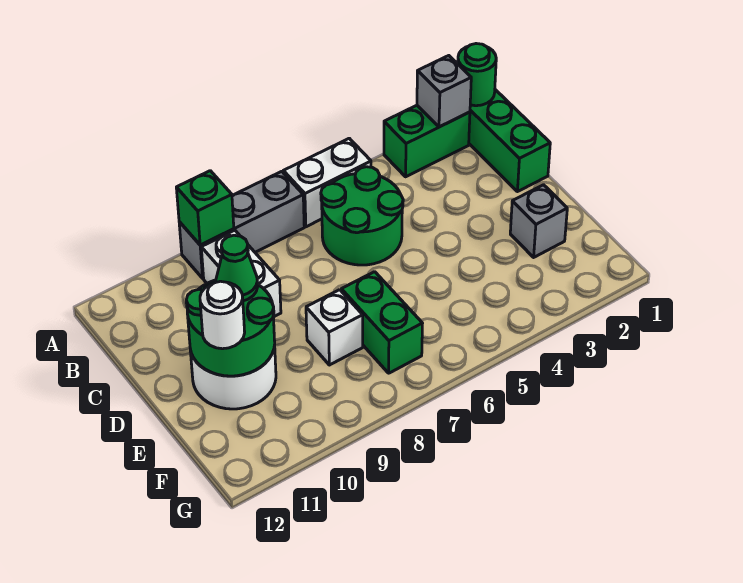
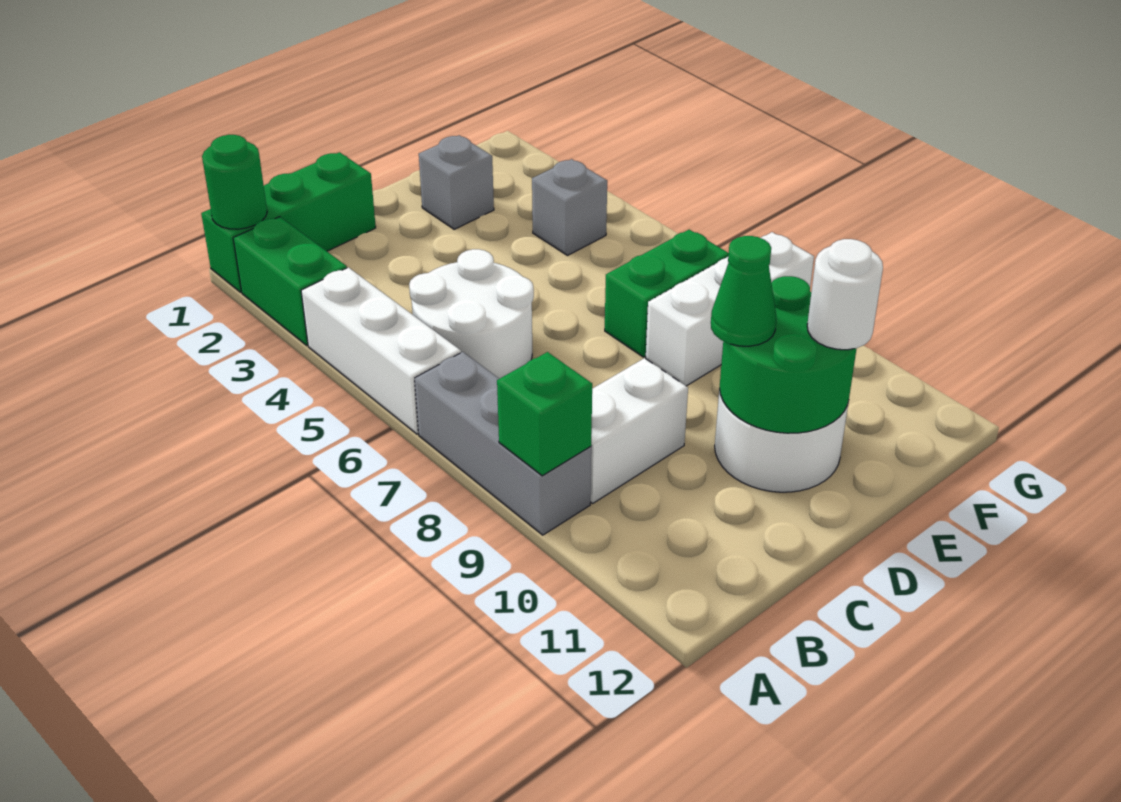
grey brick A2 level 2 -> grey brick F4 level 1
white brick A5:A6 level 1 -> white brick A4:A6 level 1
green round brick B5:C6 level 1 -> white round brick B5:C6 level 1
white brick E8 level 1 -> white brick E8:G8 level 1

